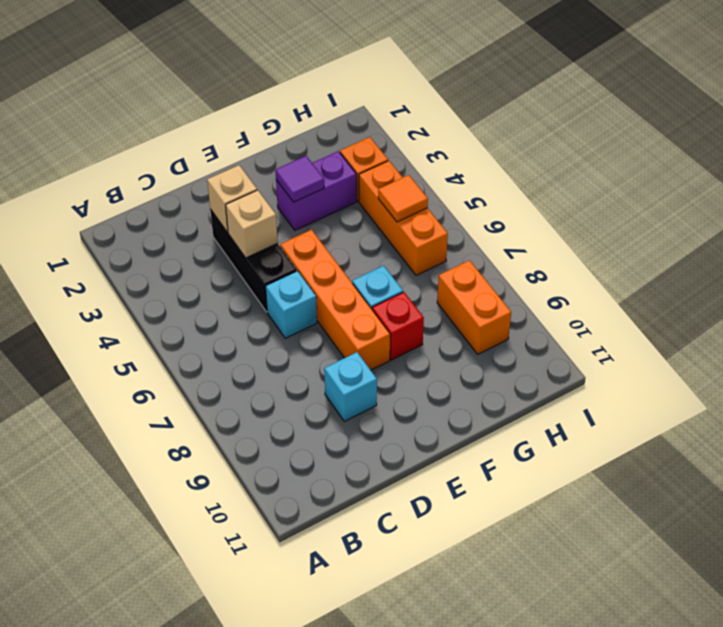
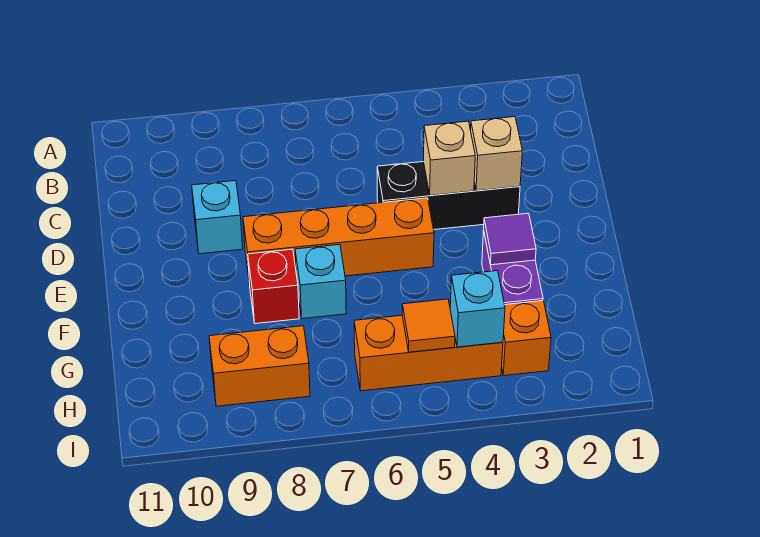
cyan brick D6 level 1 -> cyan brick H4 level 2

